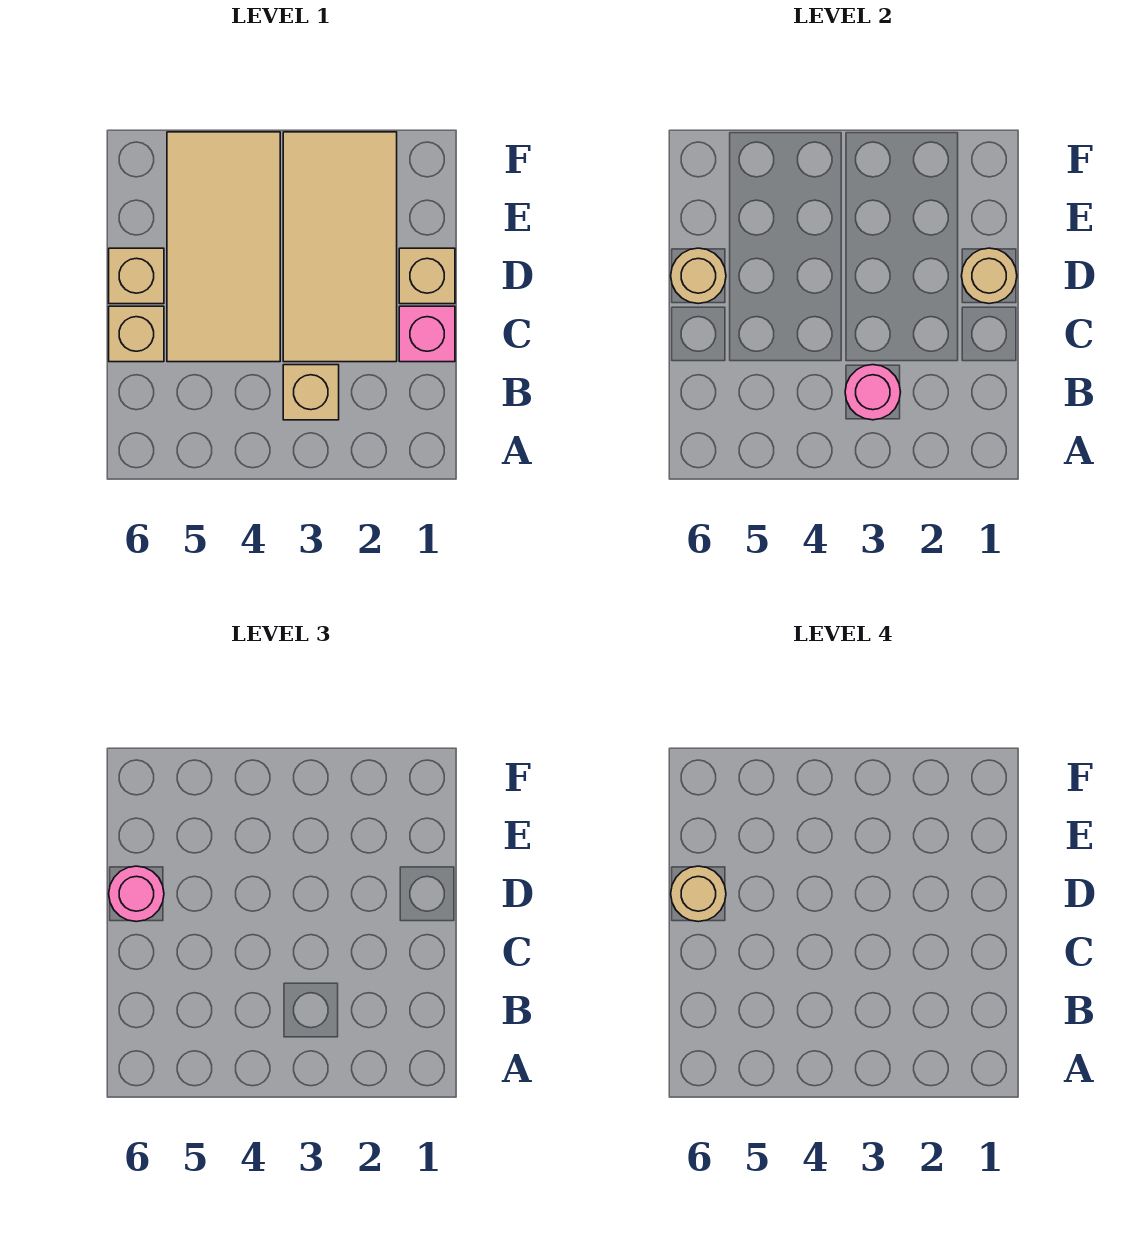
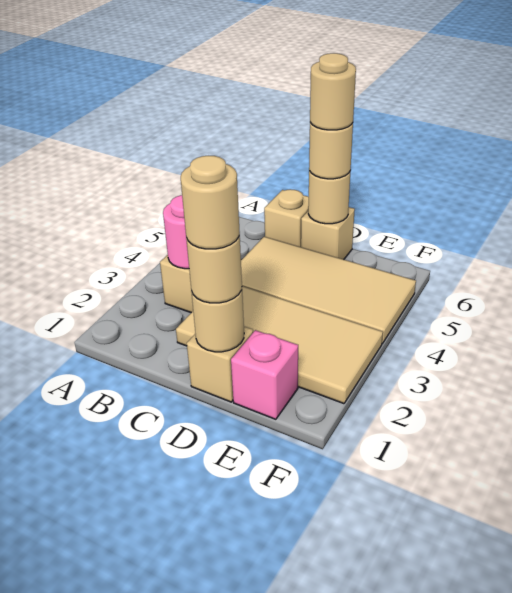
pink brick C1 level 1 -> pink brick E1 level 1
none -> tan round brick D1 level 3
none -> tan round brick D1 level 4
pink round brick D6 level 3 -> tan round brick D6 level 3

